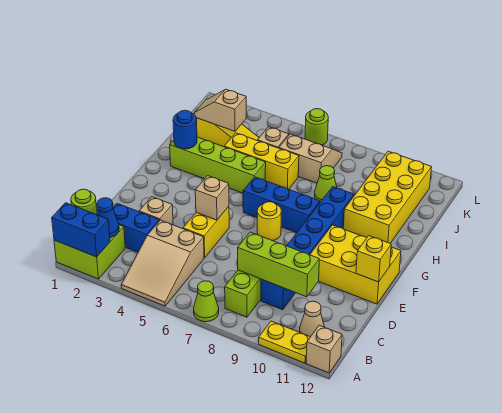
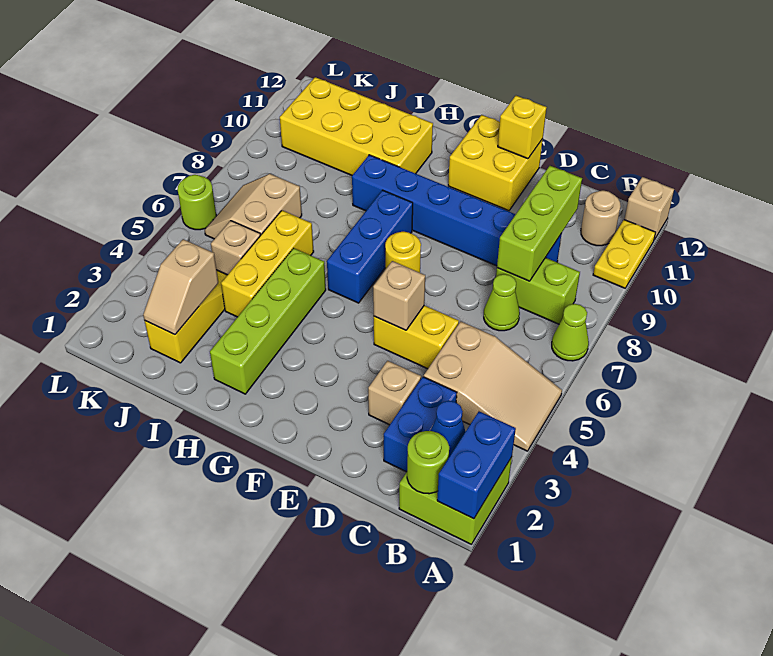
tan cone B11 level 1 -> tan round brick B11 level 1
yellow brick E10:F12 level 1 -> yellow brick E11:F12 level 1
blue round brick H2 level 2 -> none
lime cone I8 level 1 -> lime cone C7 level 1

